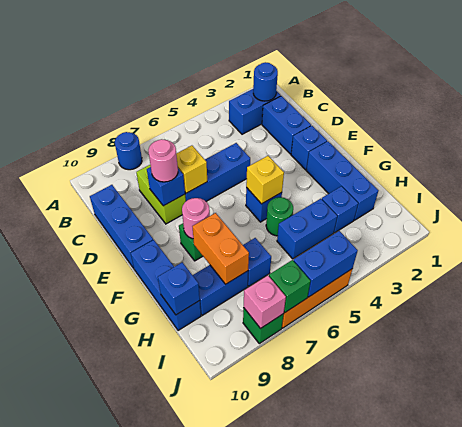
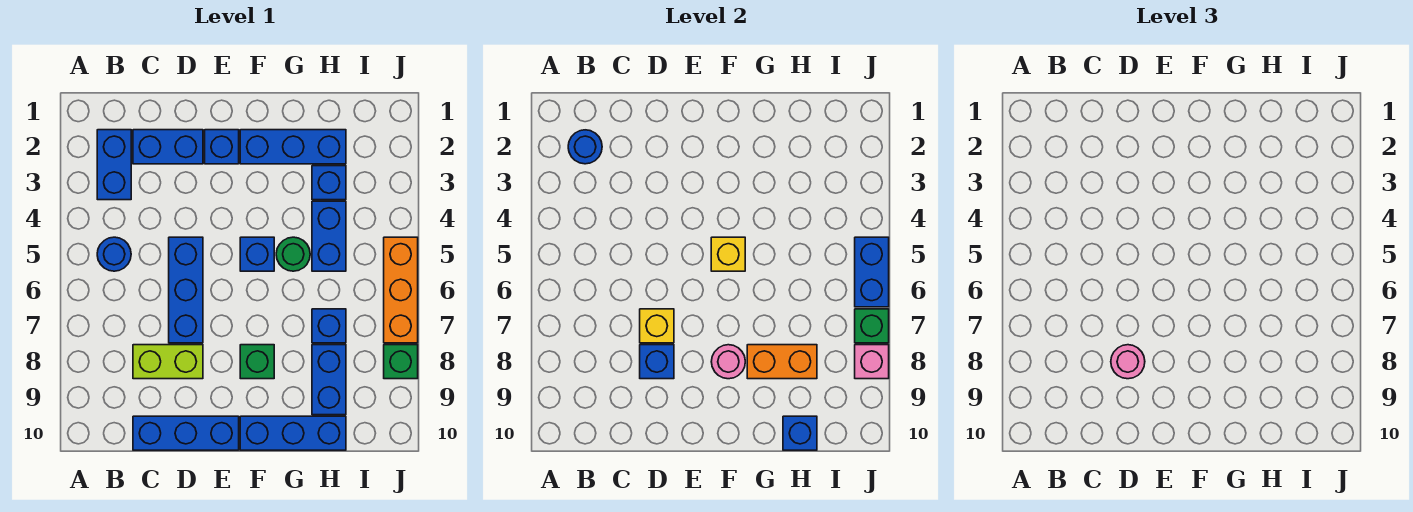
blue round brick A8 level 1 -> blue round brick B5 level 1

